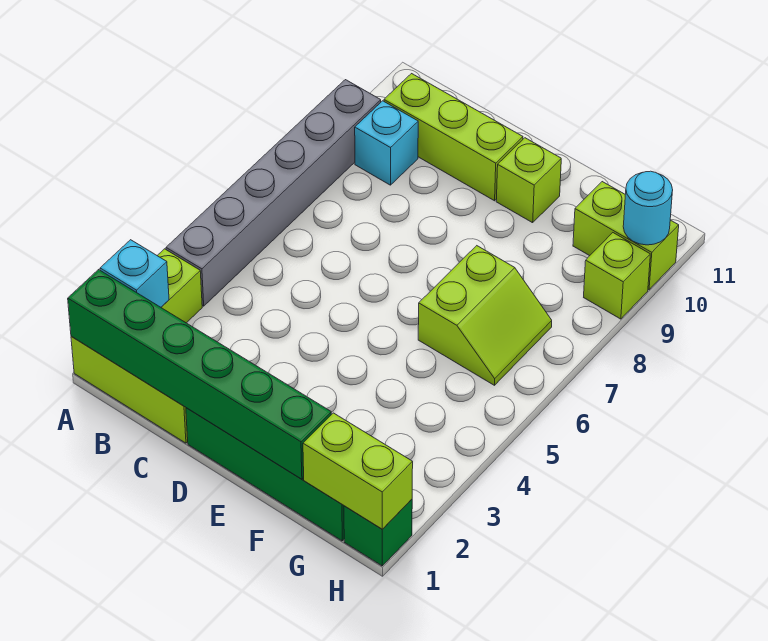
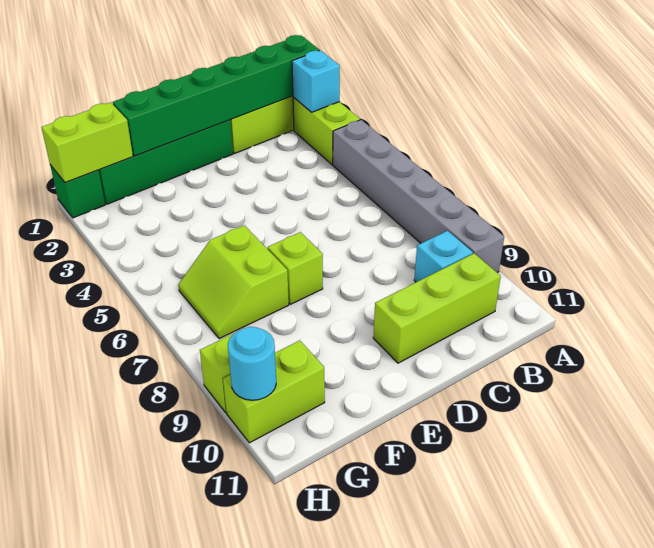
lime brick E10 level 1 -> lime brick E7 level 1

